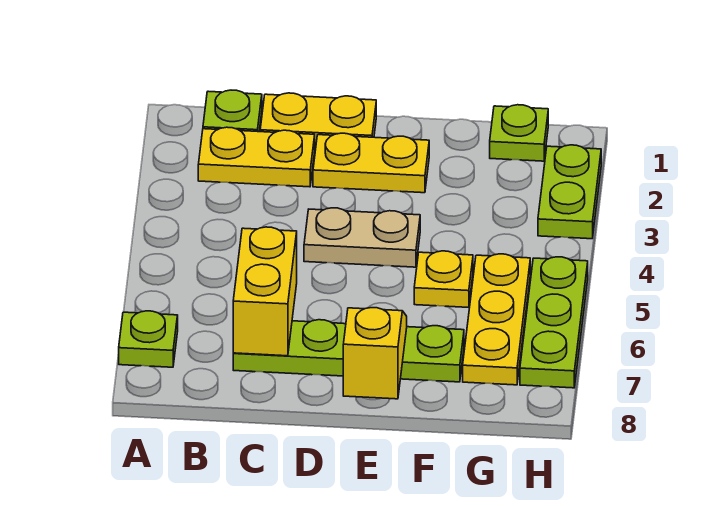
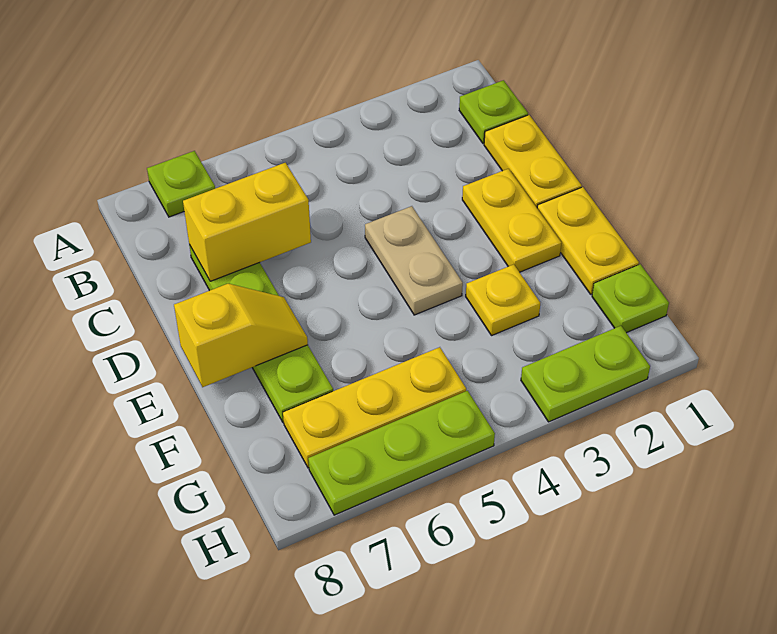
yellow plate B2:C2 level 1 -> yellow plate E1:F1 level 1
yellow plate F5 level 1 -> yellow plate F3 level 1

